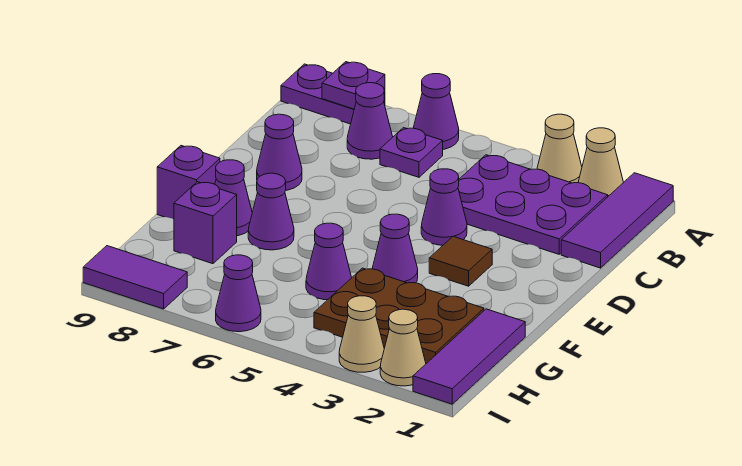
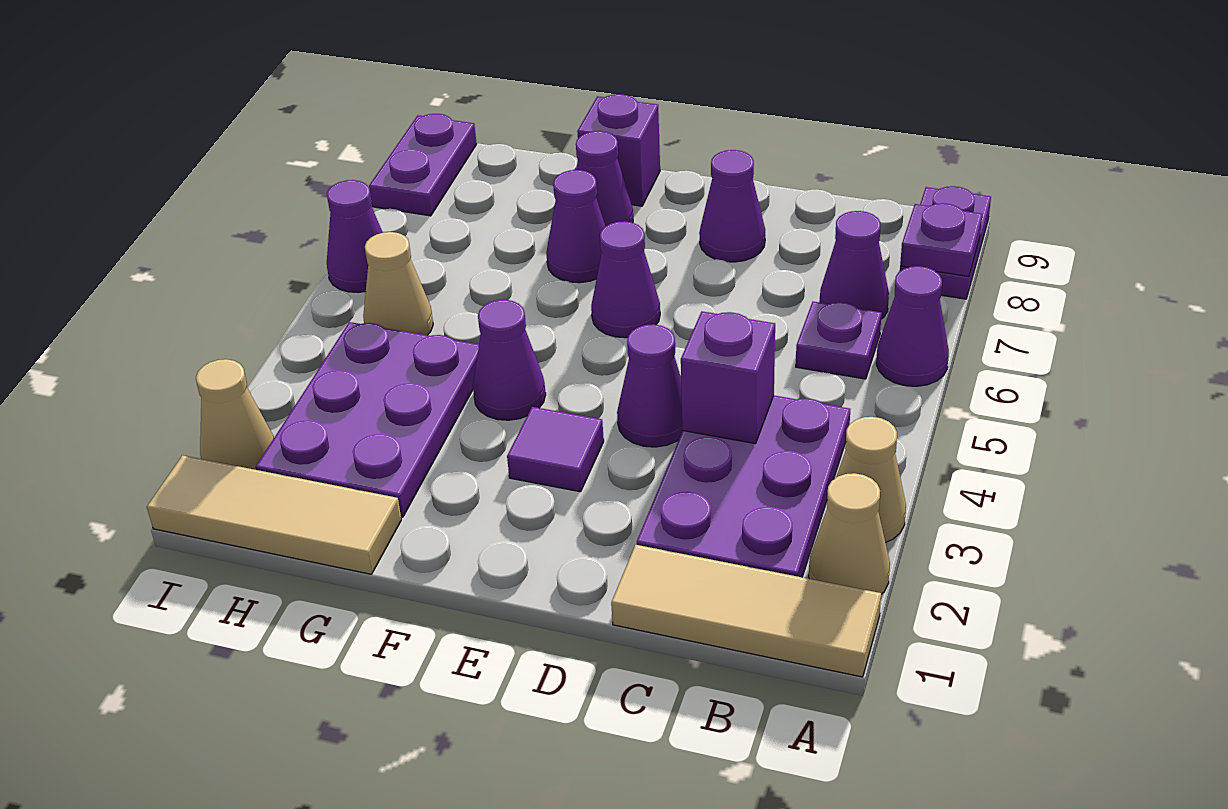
purple tile A1:C1 level 1 -> tan tile A1:C1 level 1
brown tile E3 level 1 -> purple tile E3 level 1
purple tile G1:I1 level 1 -> tan tile G1:I1 level 1
brown plate G2:H4 level 1 -> purple plate G2:H4 level 1
purple cone G5 level 1 -> purple cone E6 level 1
purple brick G8 level 1 -> purple brick C4 level 2
tan cone I3 level 1 -> tan cone H5 level 1
purple tile I8:I9 level 1 -> purple plate I8:I9 level 1

